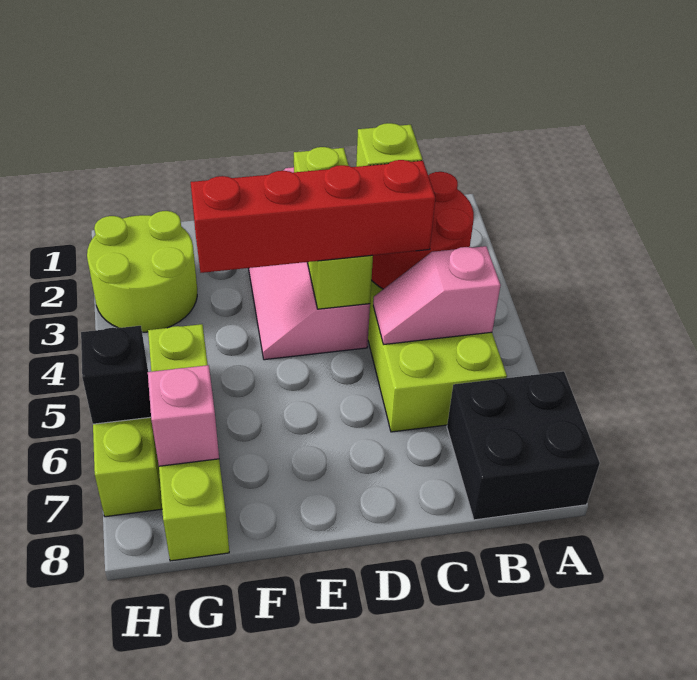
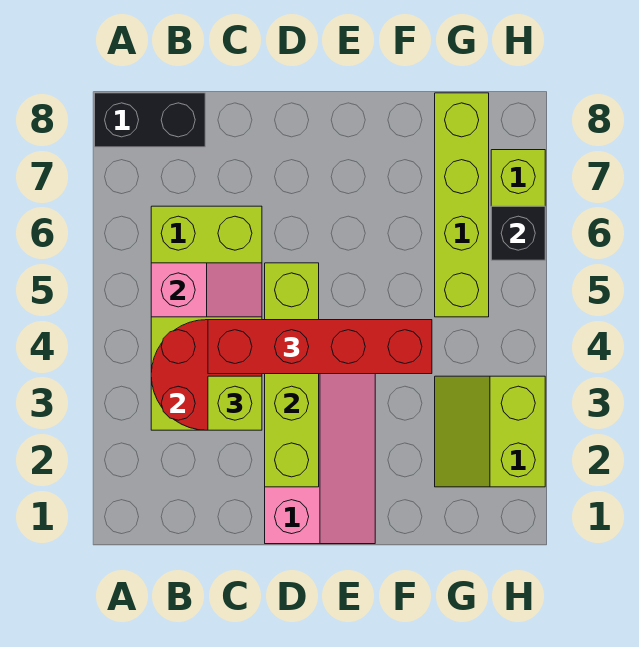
black brick A7:B8 level 1 -> black brick A8:B8 level 1
lime brick D2:D4 level 2 -> lime brick D2:D5 level 2
lime round brick G2:H3 level 1 -> lime slope G2:H3 level 1 top H
pink brick G7 level 2 -> none

